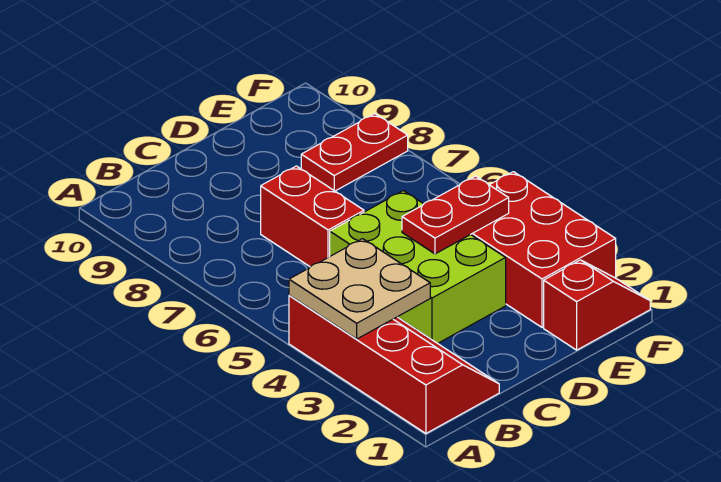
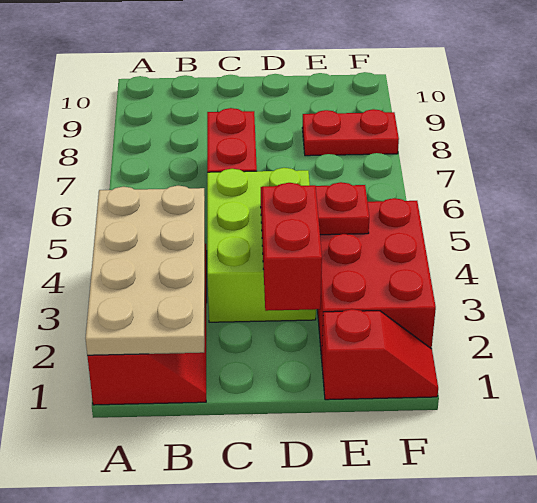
tan plate A3:B4 level 2 -> tan plate A1:B4 level 2
none -> red brick D2:D3 level 2

